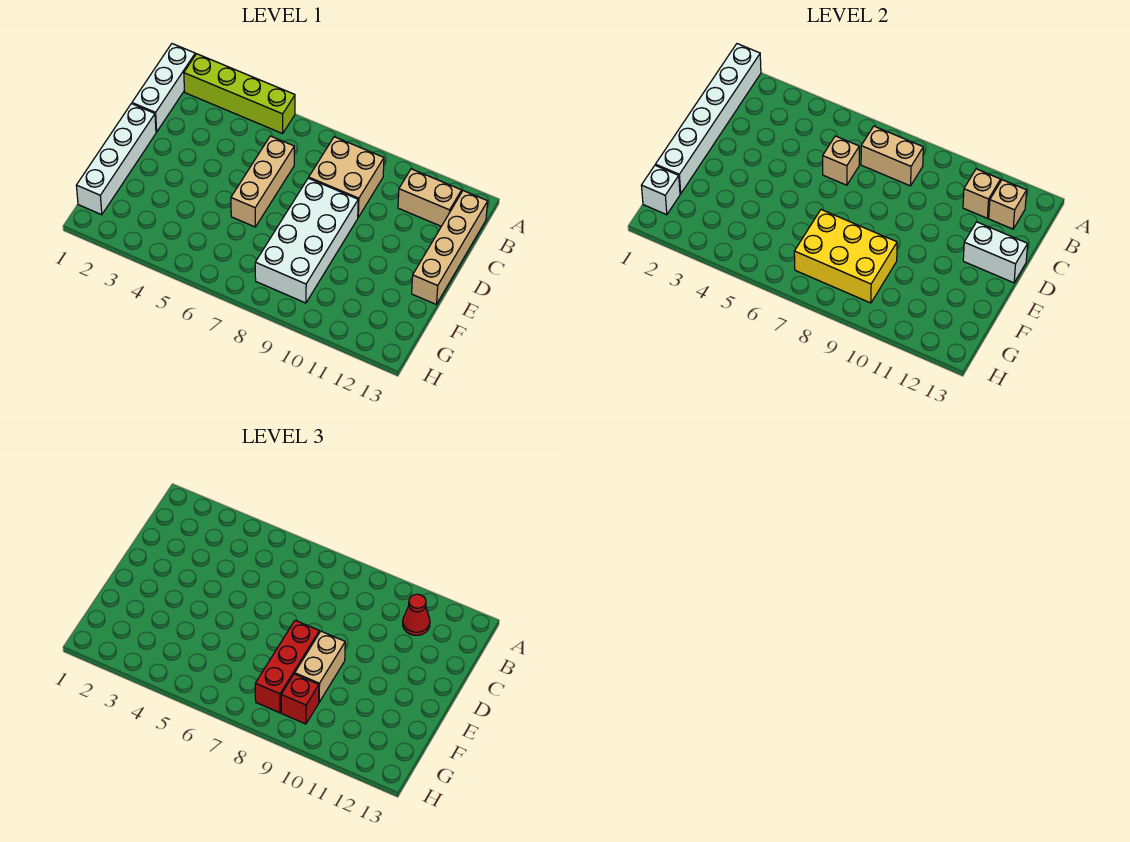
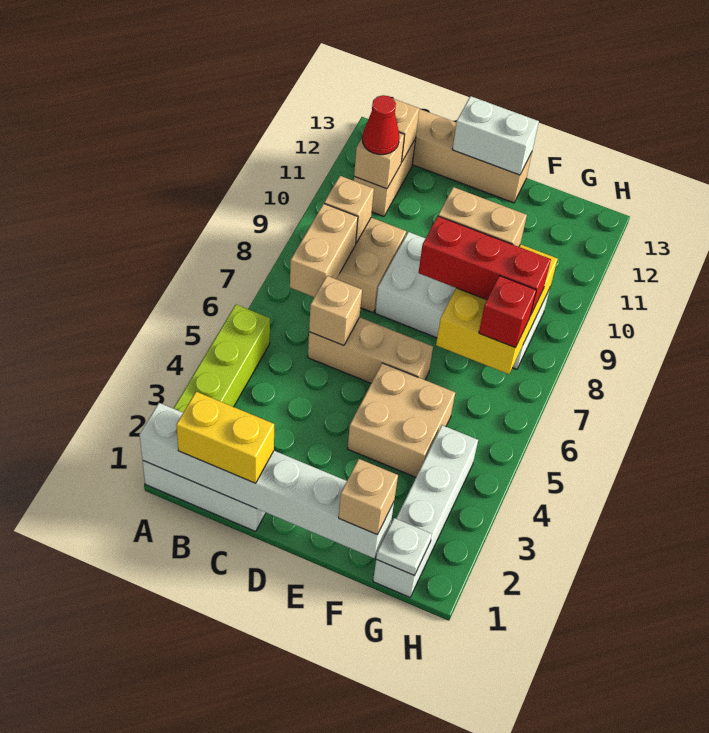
none -> yellow brick B1:C1 level 3
none -> tan brick B9 level 2
white brick D1:G1 level 1 -> white brick G1:G4 level 1
white brick D12:D13 level 2 -> white brick D13:E13 level 2
none -> tan brick E4:F5 level 1
none -> tan brick F1 level 3
white brick G1 level 2 -> white plate G1 level 2
red brick G9 level 3 -> red brick G7 level 3

